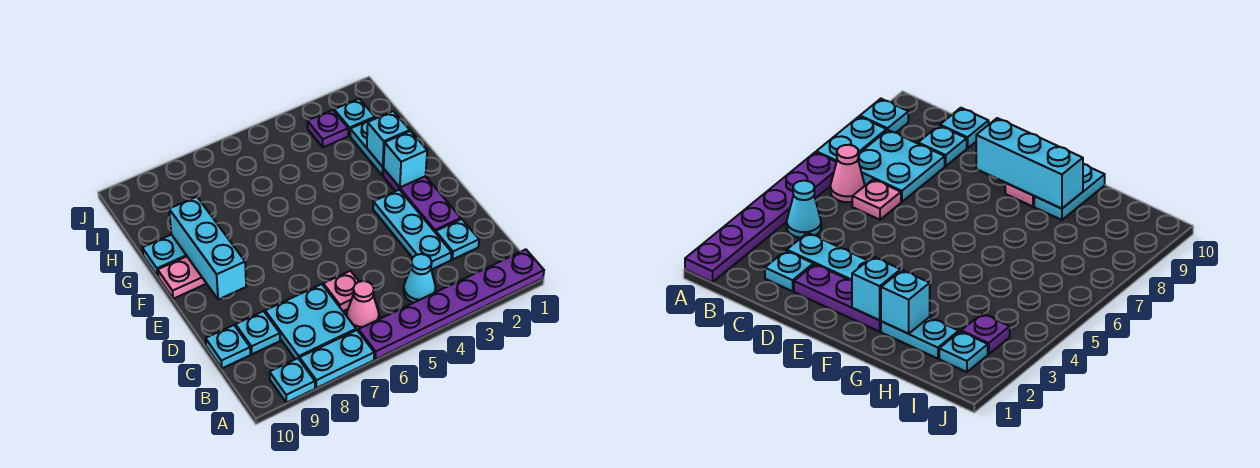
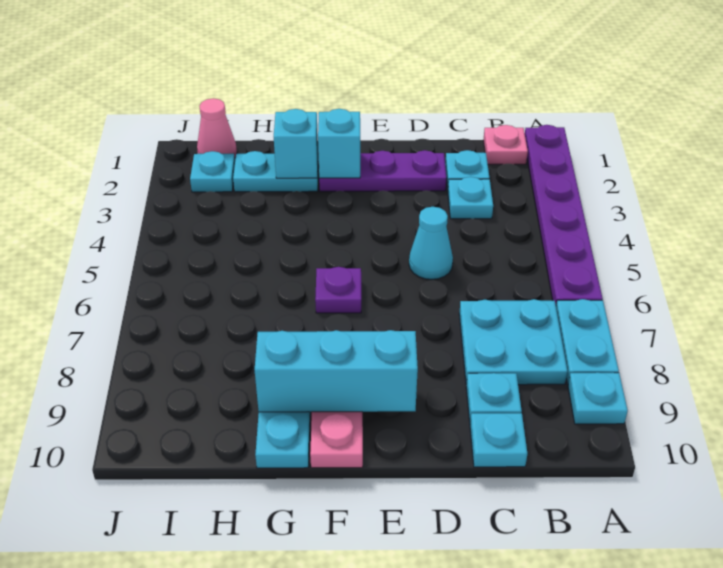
cyan cone B4 level 1 -> cyan cone D5 level 1
pink cone B6 level 1 -> pink cone I1 level 1
cyan plate C3:E3 level 1 -> cyan plate C3 level 1
pink plate C6 level 1 -> pink plate B1 level 1
purple plate I3 level 1 -> purple plate F6 level 1

